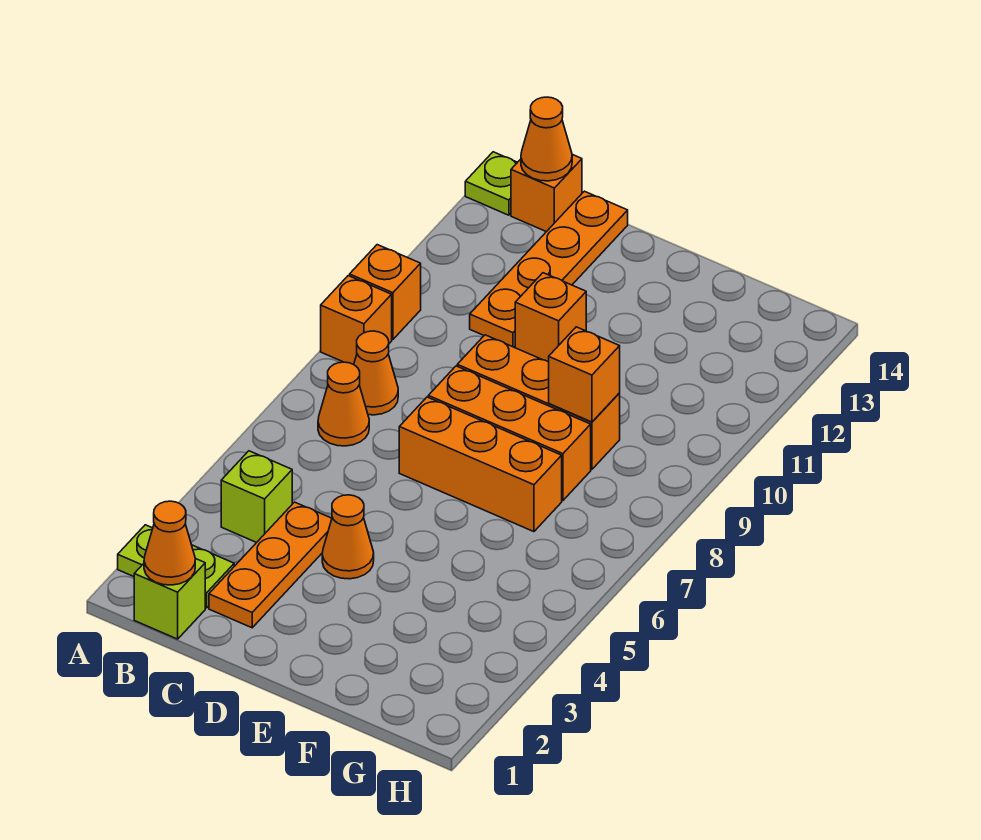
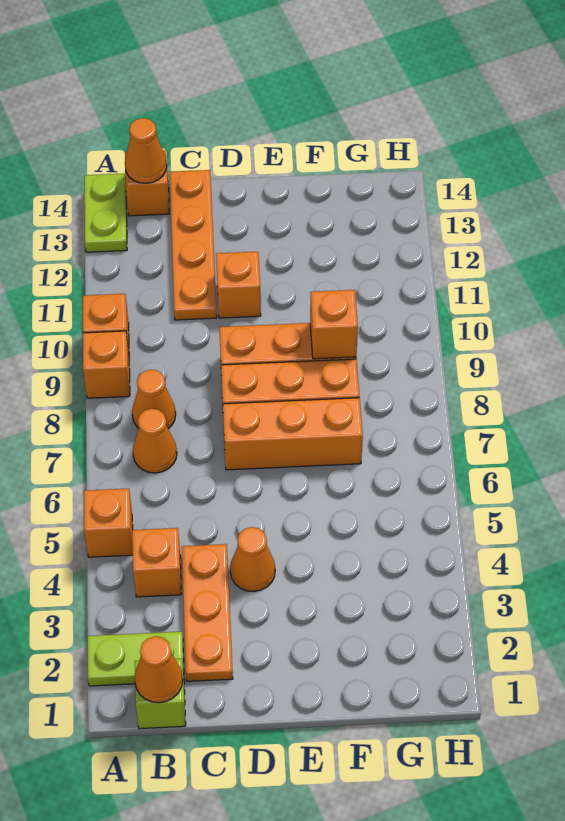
none -> orange brick A5 level 1
lime plate A14 level 1 -> lime plate A13:A14 level 1
lime brick B4 level 1 -> orange brick B4 level 1

